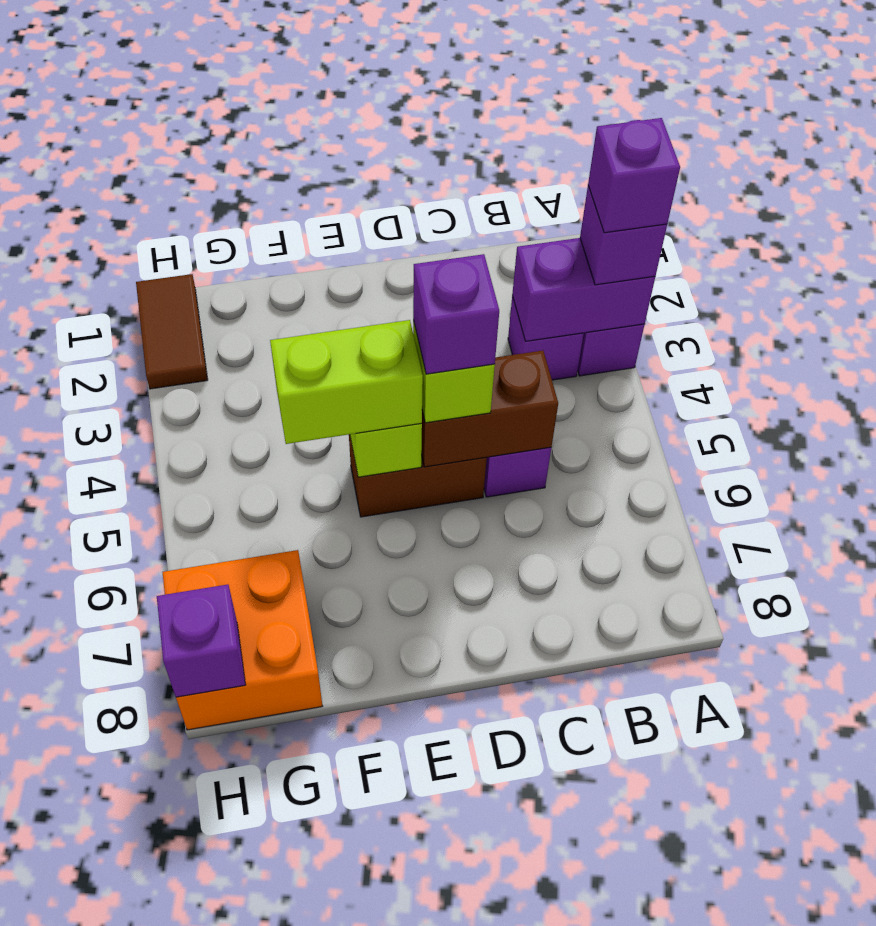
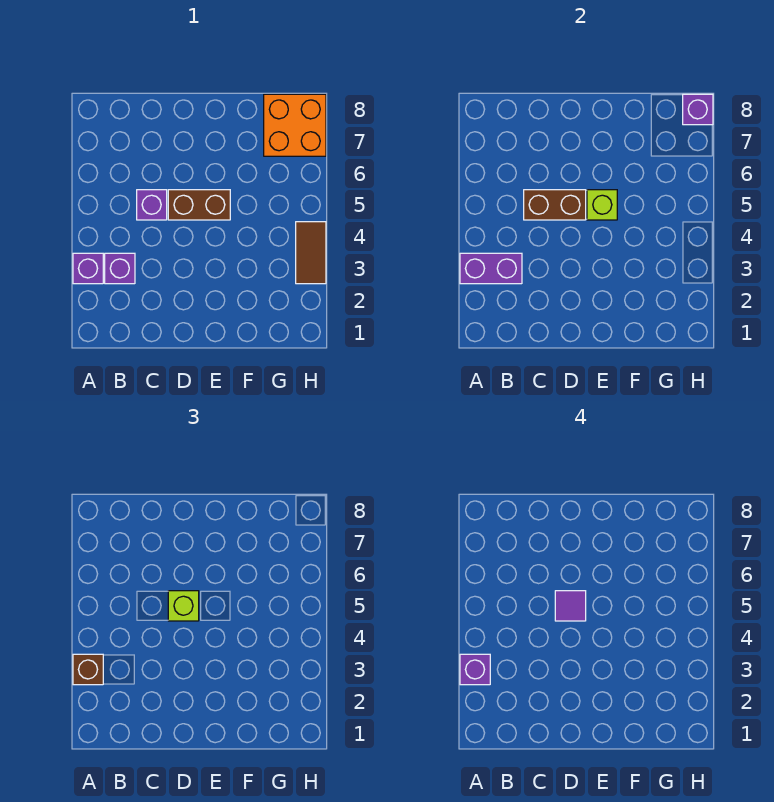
purple brick A3 level 3 -> brown brick A3 level 3
purple brick D5 level 4 -> purple tile D5 level 4
lime brick E5:F5 level 3 -> none
brown tile H1:H2 level 1 -> brown tile H3:H4 level 1

